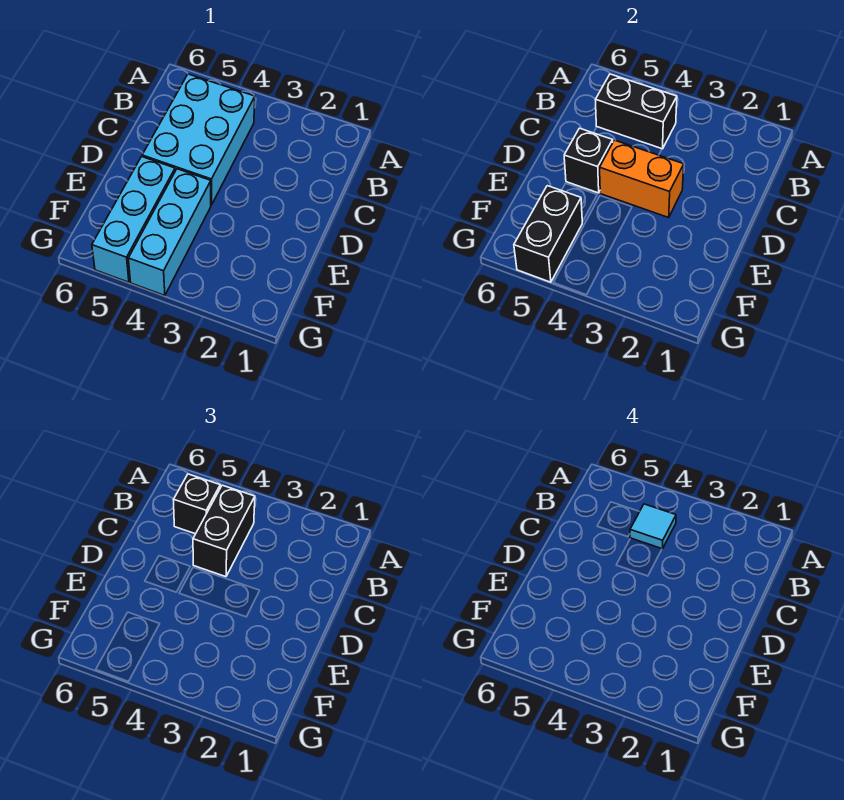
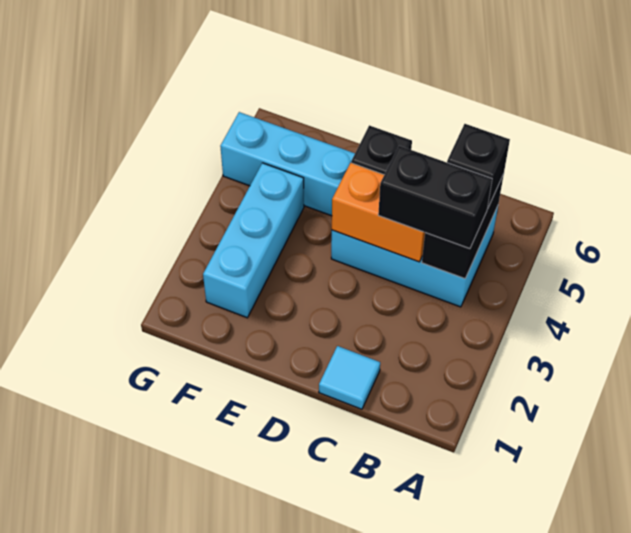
cyan tile B4 level 4 -> cyan tile C1 level 1
orange brick D3:D4 level 2 -> orange brick C4:D4 level 2
cyan brick E4:G4 level 1 -> cyan brick F2:F4 level 1
black brick F5:G5 level 2 -> none

